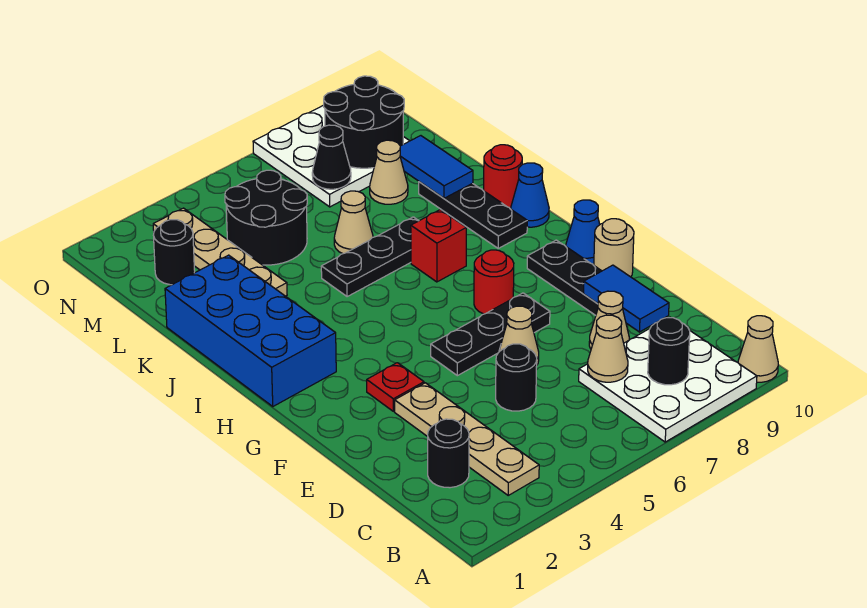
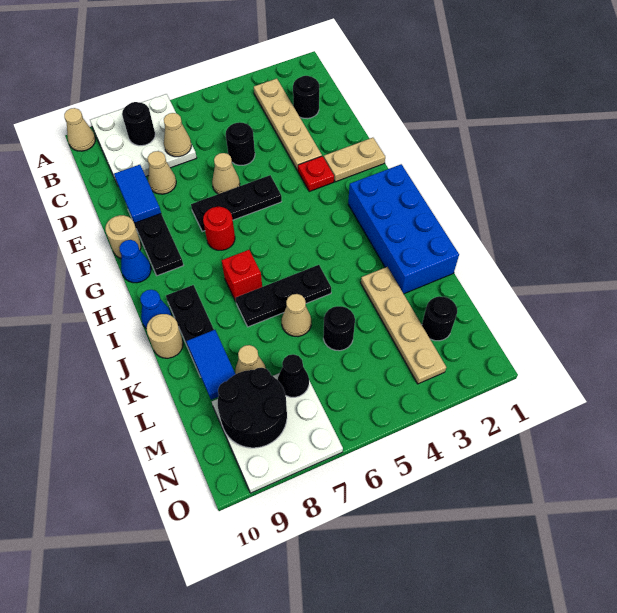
none -> tan plate F1:F2 level 1
red round brick J10 level 1 -> tan round brick J10 level 1
black round brick L4:M5 level 1 -> black round brick L5 level 1

